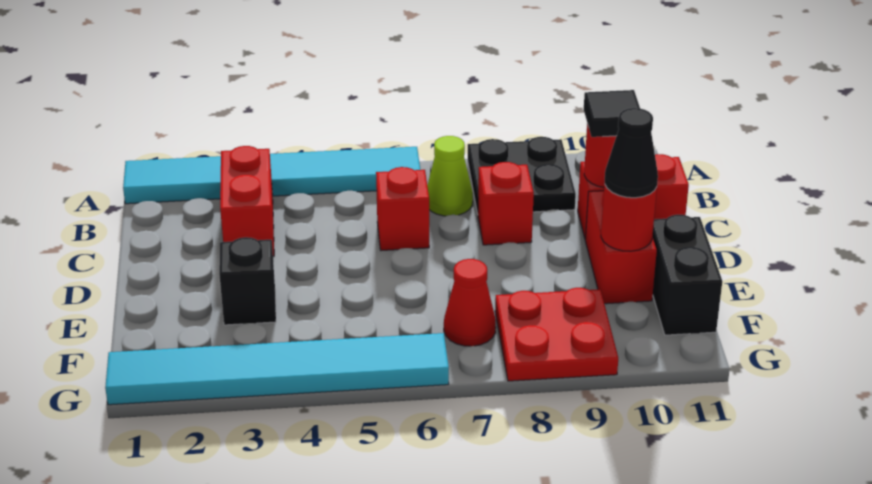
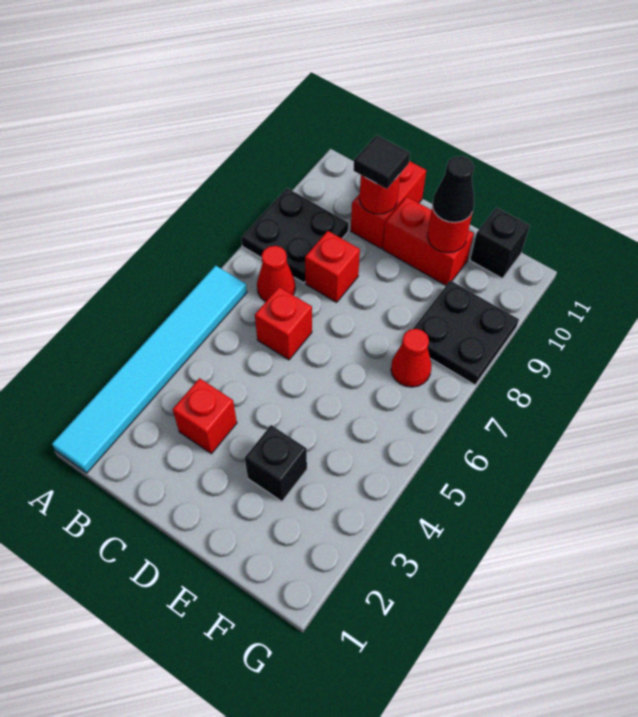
red brick B3:C3 level 1 -> red brick C3 level 1
lime cone B7 level 1 -> red cone B7 level 1
black brick E11:F11 level 1 -> black brick F11 level 1
red plate F8:G9 level 1 -> black plate F8:G9 level 1
cyan tile G1:G6 level 1 -> none

